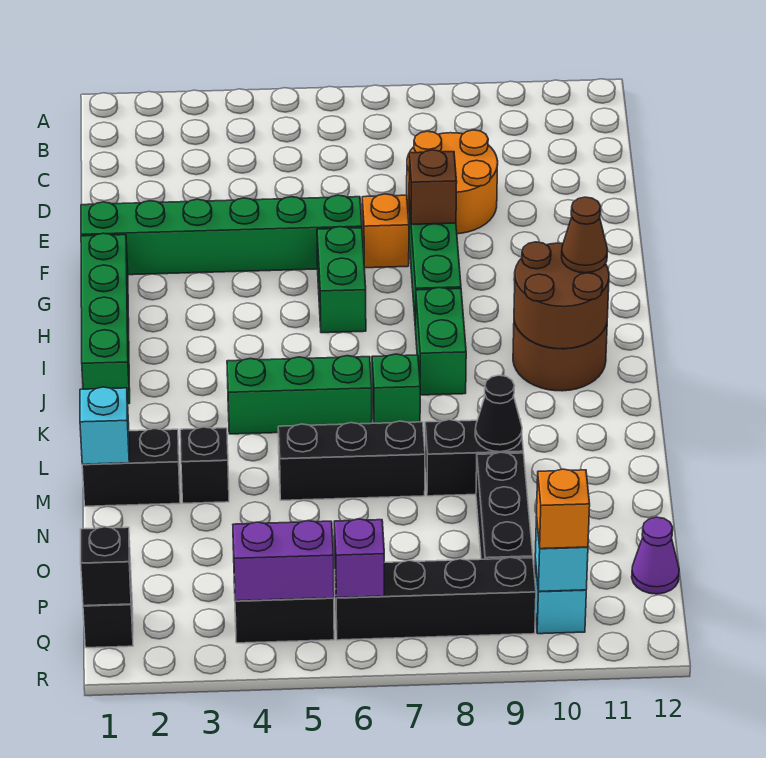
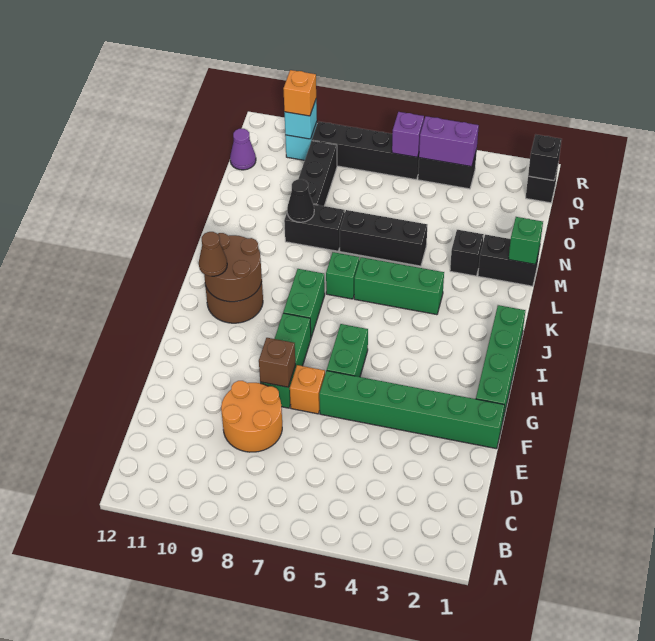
cyan brick M1 level 2 -> green brick M1 level 2

